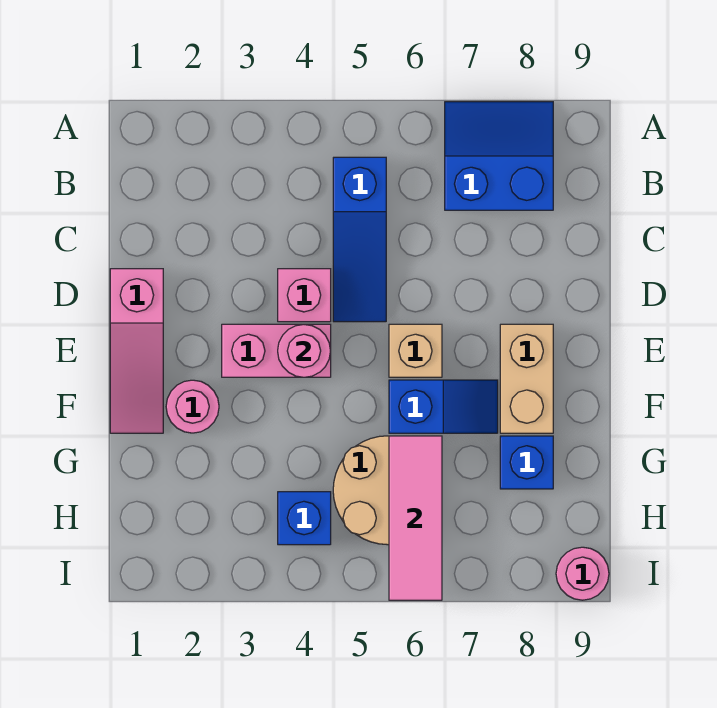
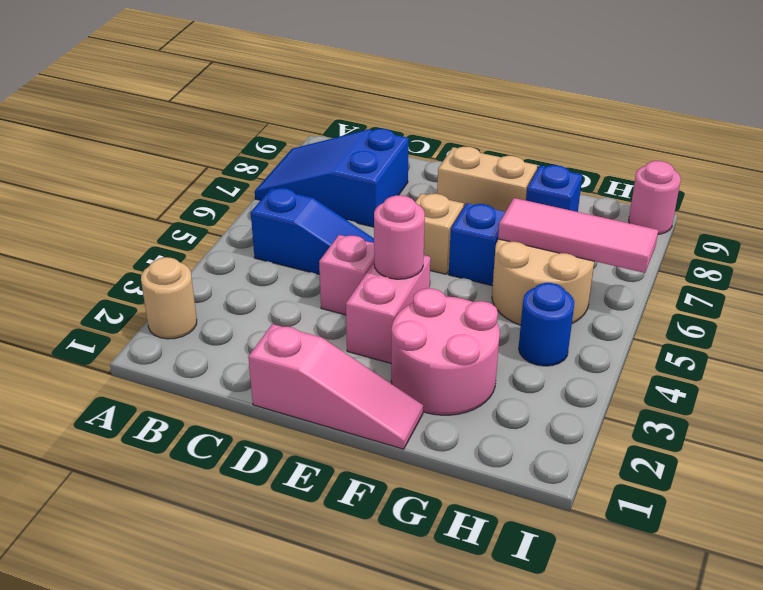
none -> tan round brick A2 level 1
blue slope A7:B8 level 1 top B -> blue slope A7:C8 level 1 top C
pink round brick F2 level 1 -> pink round brick F2:G3 level 1
blue brick H4 level 1 -> blue round brick H4 level 1

